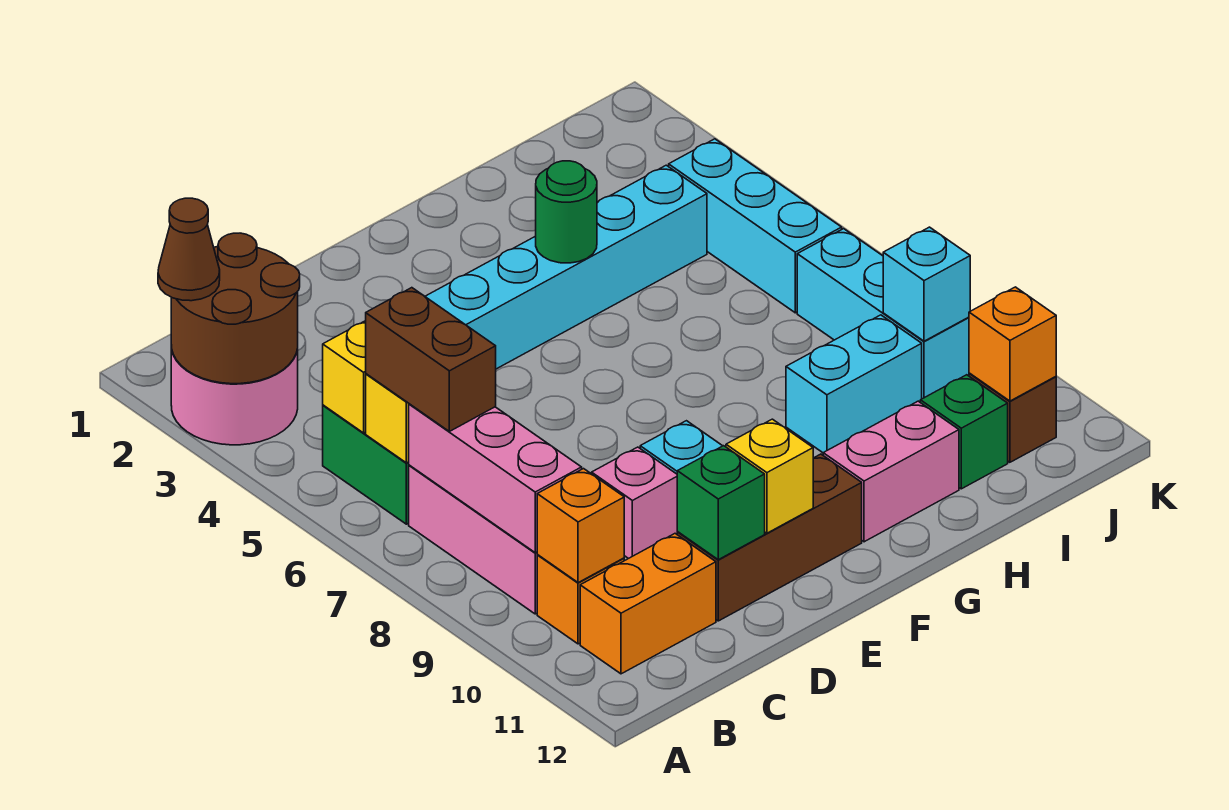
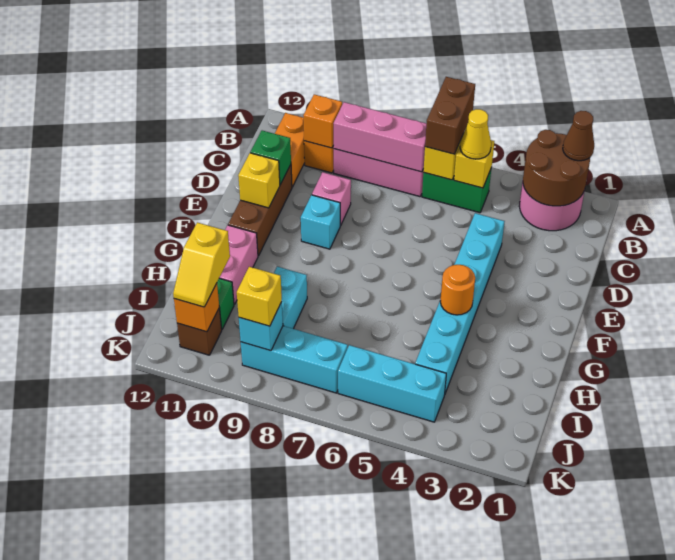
none -> yellow cone B5 level 3
brown brick B6:B7 level 3 -> brown brick A6:B6 level 3
green round brick G4 level 2 -> orange round brick G4 level 2
none -> yellow slope I11:J11 level 3 top I
none -> yellow brick J9 level 3

